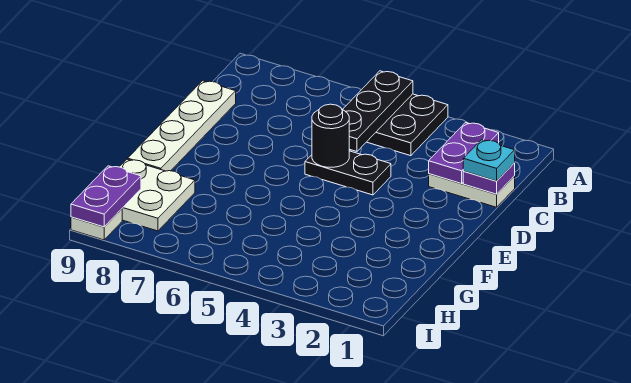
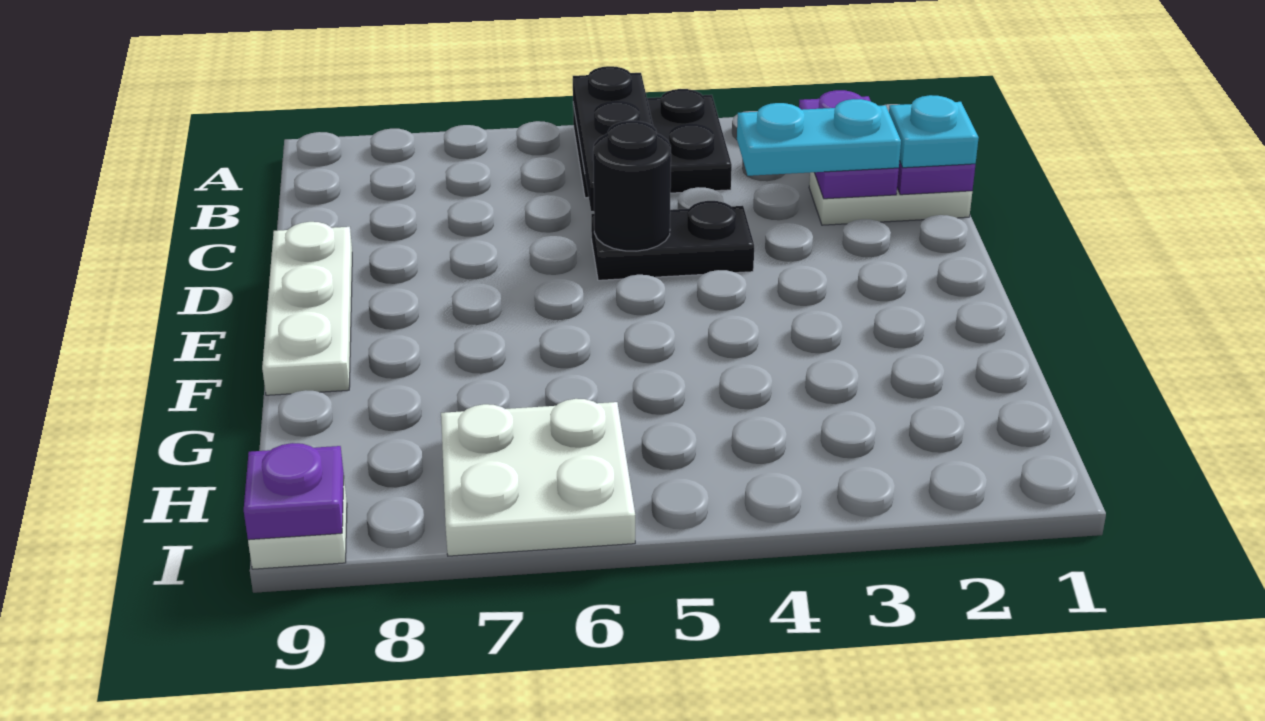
none -> cyan plate C2:C3 level 3
white plate C9:F9 level 1 -> white plate D9:F9 level 1
white plate G8:H9 level 1 -> white plate H6:I7 level 1
purple plate H9:I9 level 2 -> purple plate I9 level 2

